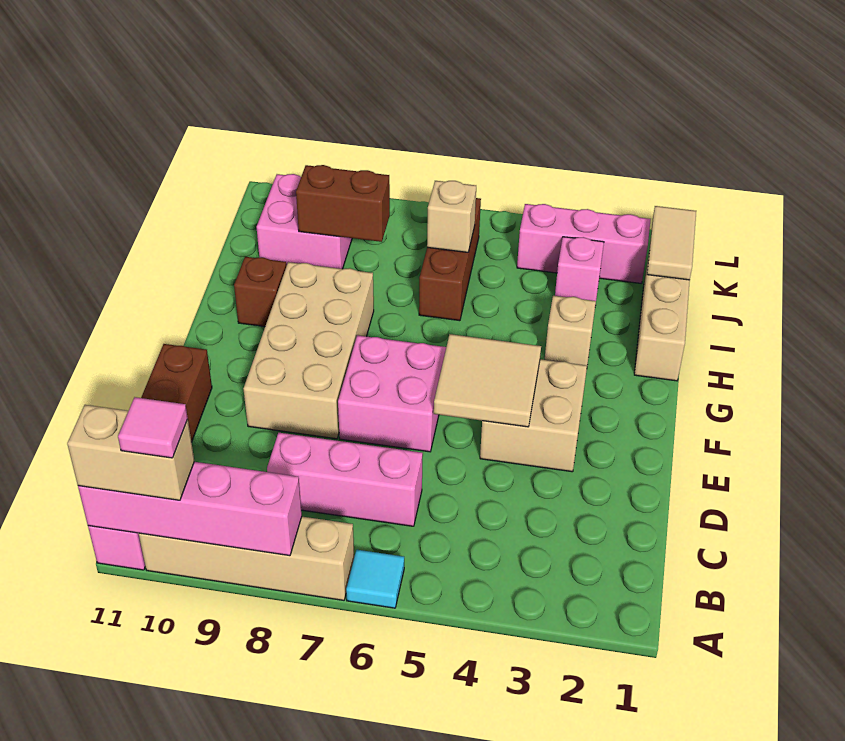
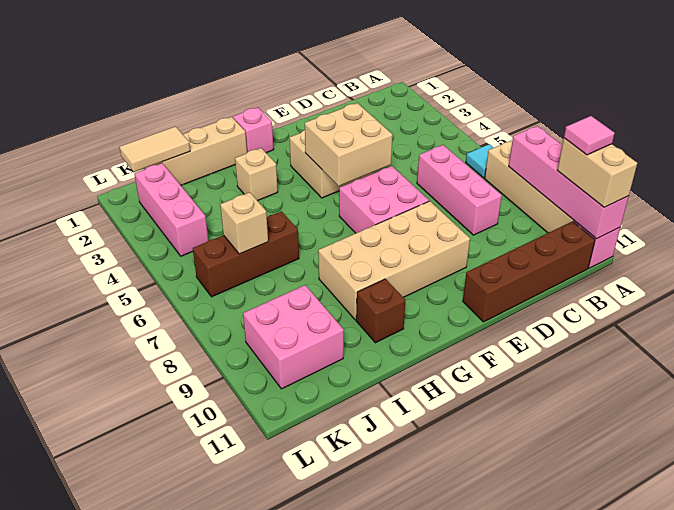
tan tile E4:F5 level 2 -> tan brick E4:F5 level 2
pink brick J3 level 1 -> pink brick G1 level 1
brown brick J8:J9 level 2 -> none

